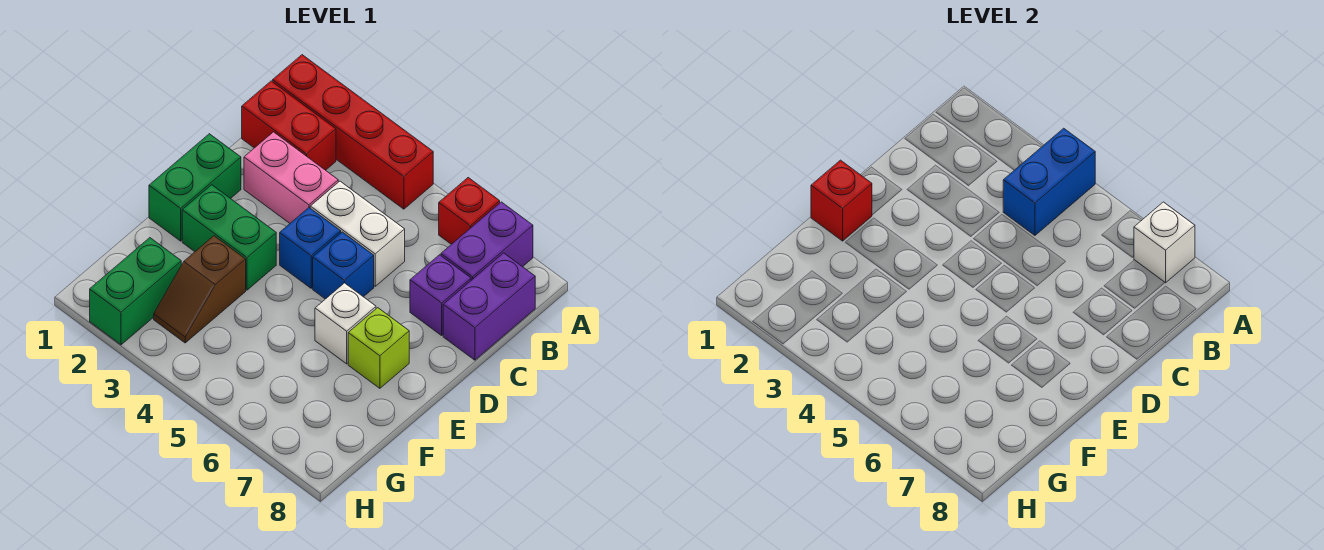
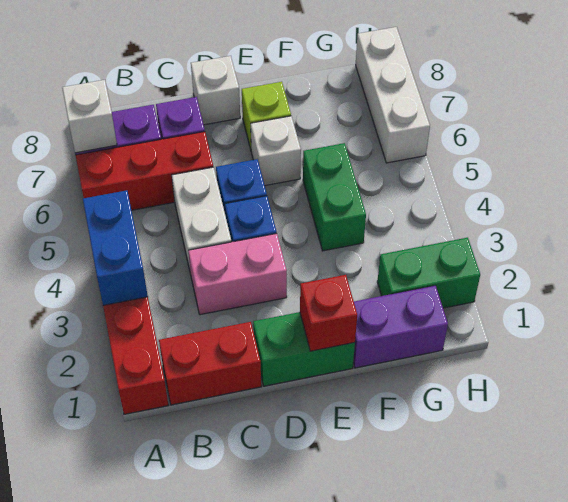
blue brick A4:B4 level 2 -> blue brick A3:A4 level 2
red brick A6 level 1 -> red brick A6:C6 level 1
red brick B1:B2 level 1 -> red brick B1:C1 level 1
purple brick B8:C8 level 1 -> purple brick F1:G1 level 1
pink brick C2:C3 level 1 -> pink brick C3:D3 level 1
none -> white brick D8 level 1
green brick E2:E3 level 1 -> green brick F4:F5 level 1
brown slope F3:G3 level 1 top F -> none
none -> white brick H6:H8 level 1

